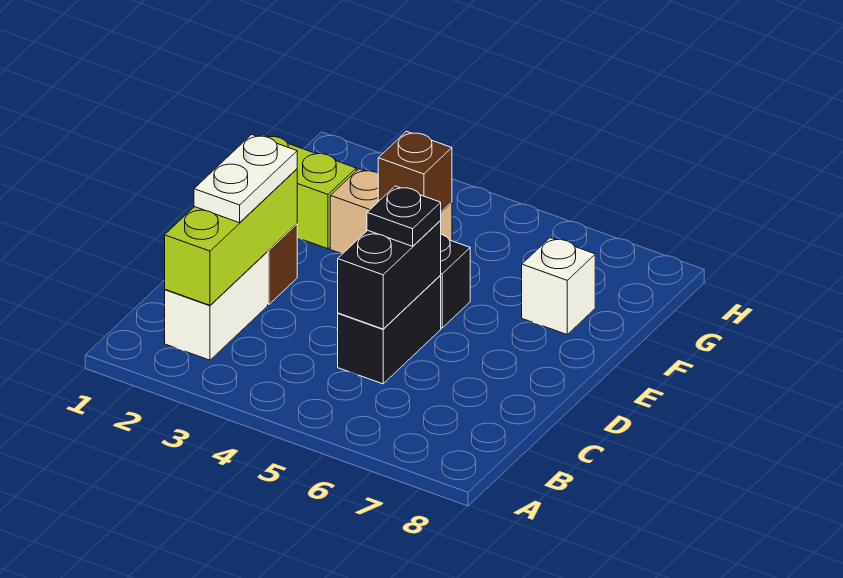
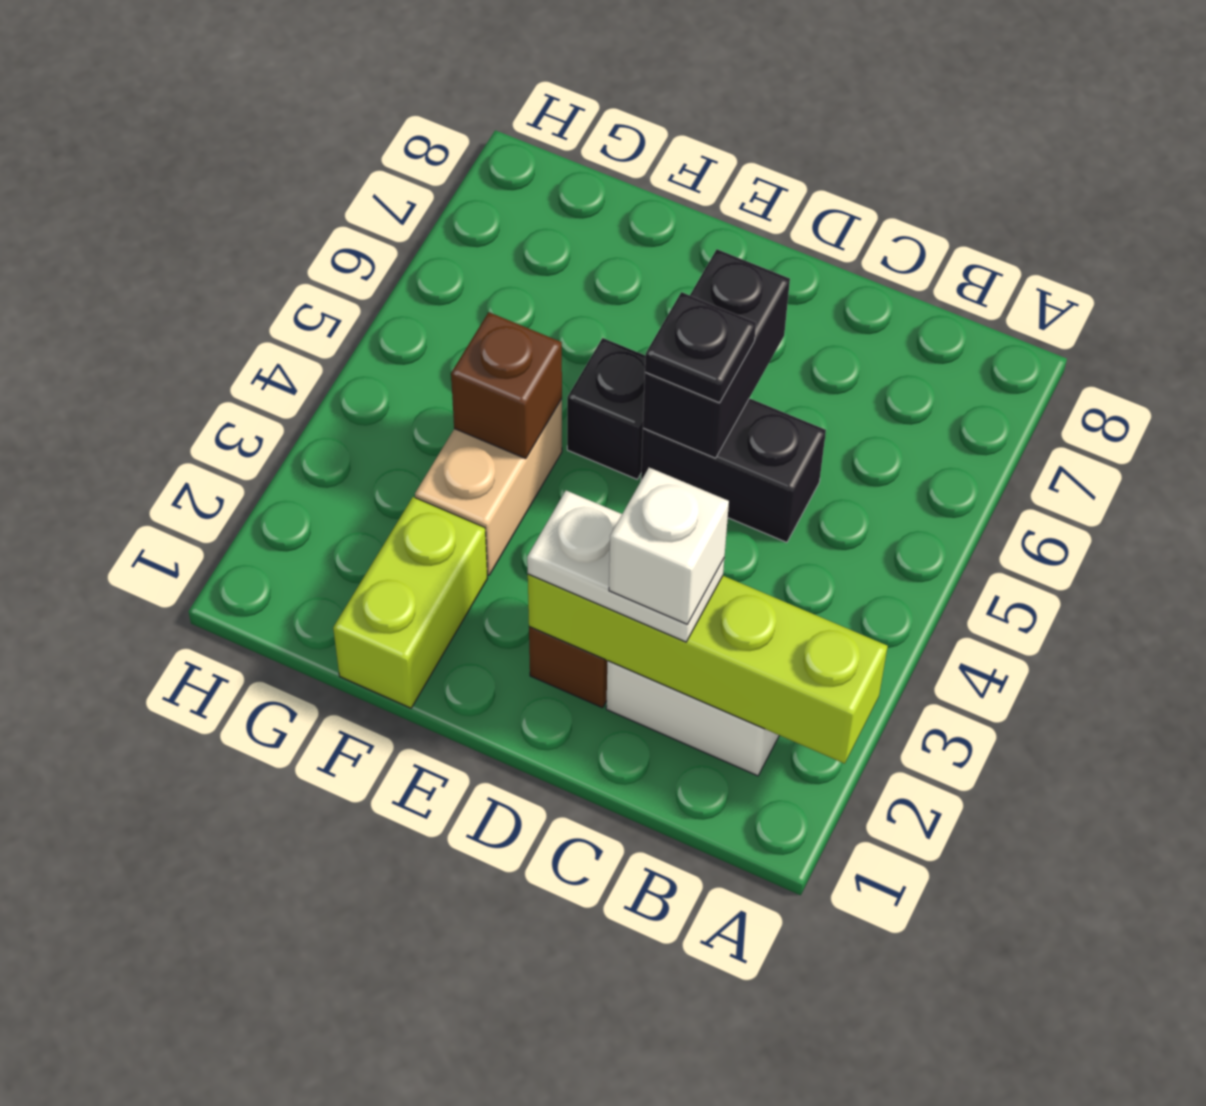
lime brick B2:D2 level 2 -> lime brick A2:D2 level 2
black brick C5:D5 level 2 -> black brick D5:D6 level 2
white brick F7 level 1 -> white brick C2 level 4

